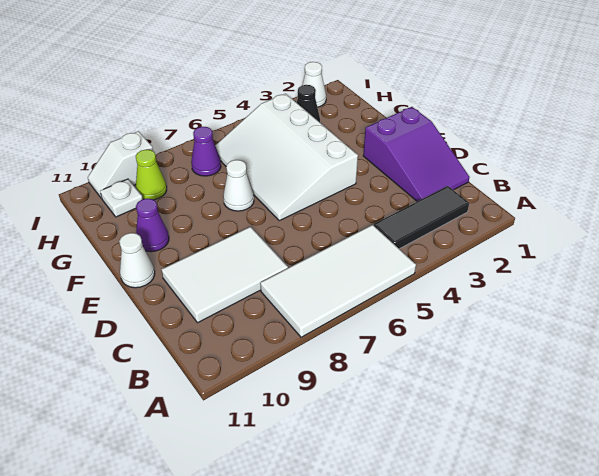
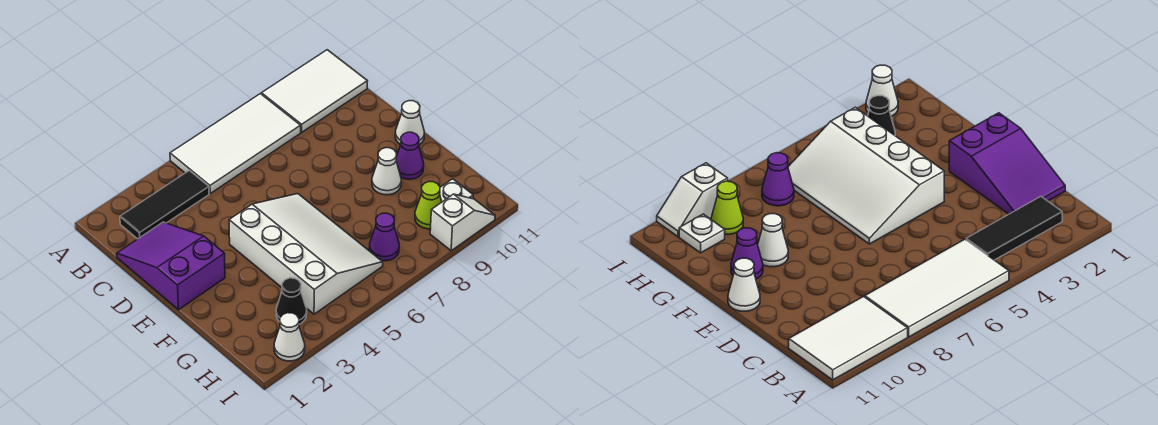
white tile C8:D10 level 1 -> white tile A9:B11 level 1
white cone F7 level 1 -> white cone F9 level 1

